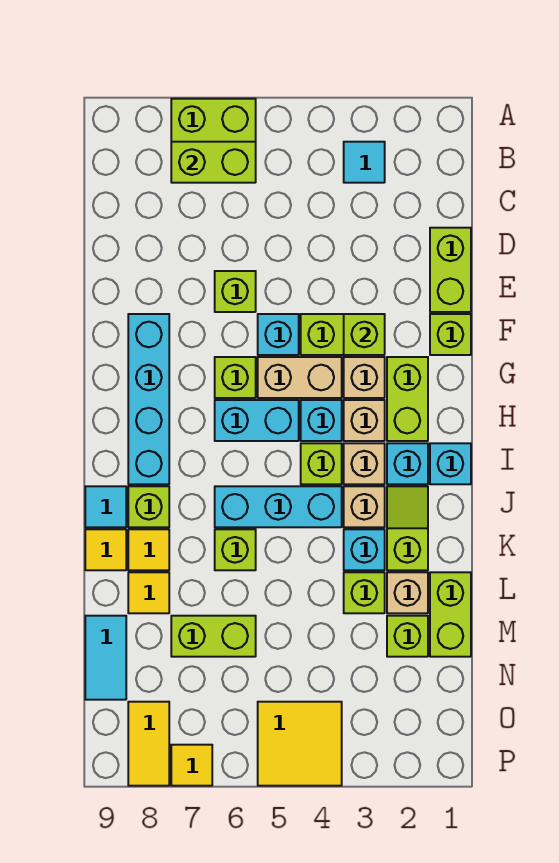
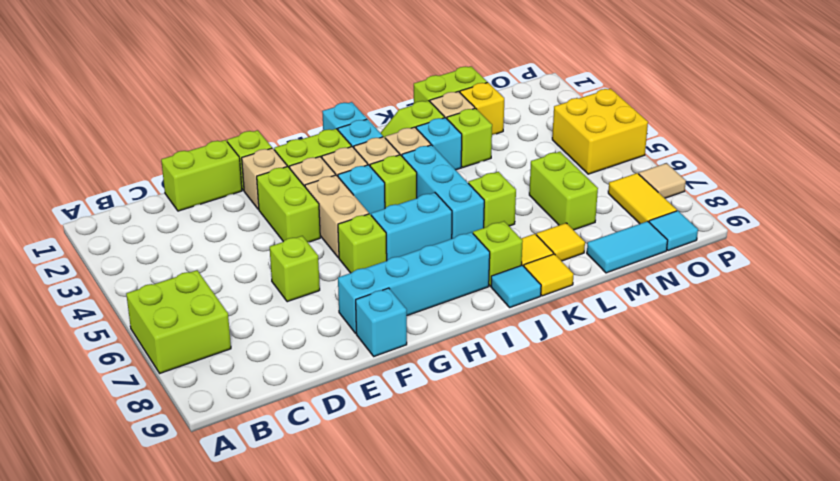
cyan tile B3 level 1 -> cyan tile O9 level 1
lime brick B6:B7 level 2 -> none
none -> tan brick F2 level 1
lime brick F3 level 2 -> none
cyan brick F5 level 1 -> cyan brick F9 level 1
cyan brick H5:H6 level 1 -> cyan brick H6:I6 level 1
lime brick M2 level 1 -> yellow brick M2 level 1
yellow tile O4:P5 level 1 -> yellow brick O4:P5 level 1
yellow tile O8:P8 level 1 -> yellow tile O7:O8 level 1
yellow tile P7 level 1 -> tan tile P7 level 1

